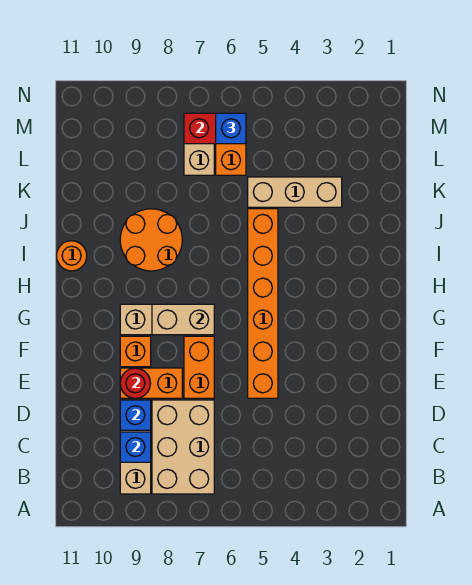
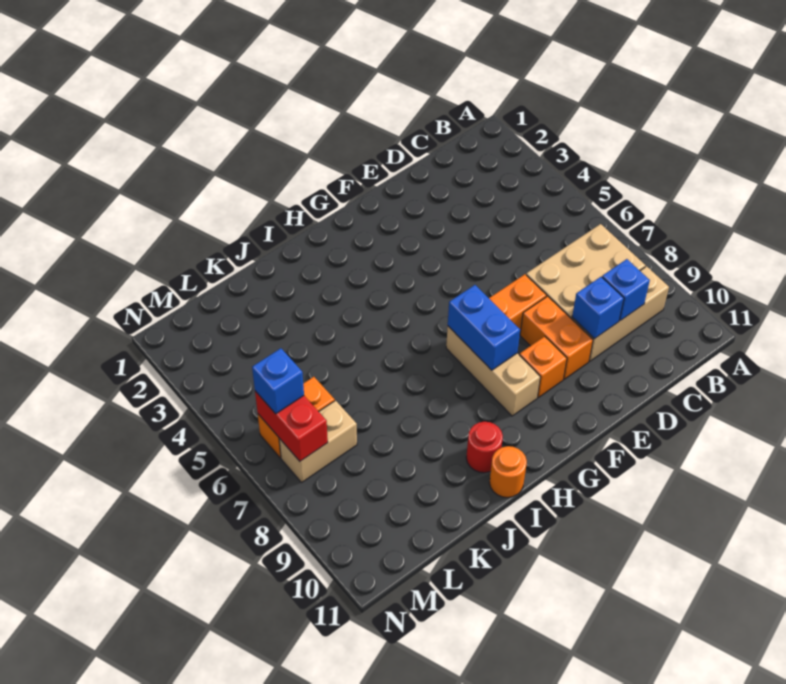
orange brick E5:J5 level 1 -> none
red round brick E9 level 2 -> red round brick I10 level 1
tan brick G7:G8 level 2 -> blue brick G7:G8 level 2
orange round brick I8:J9 level 1 -> none
tan brick K3:K5 level 1 -> none

